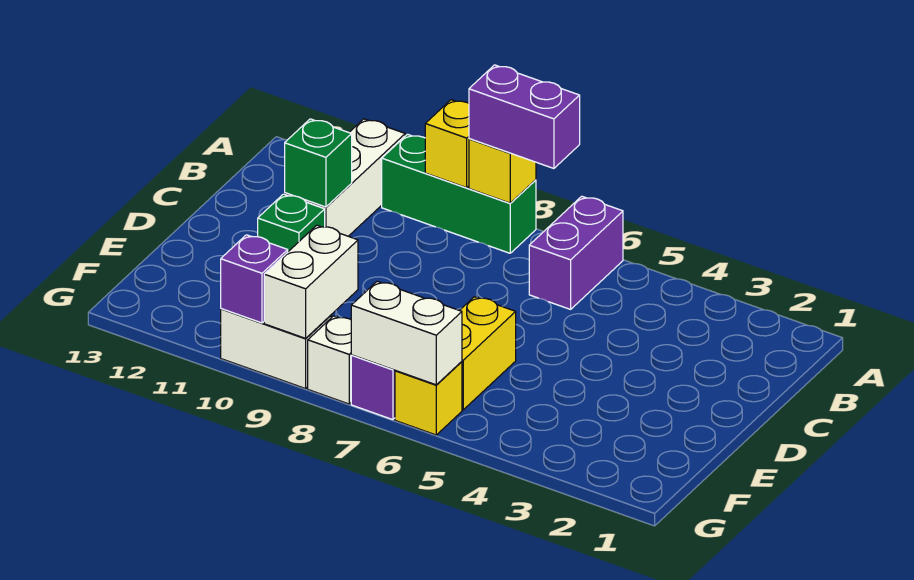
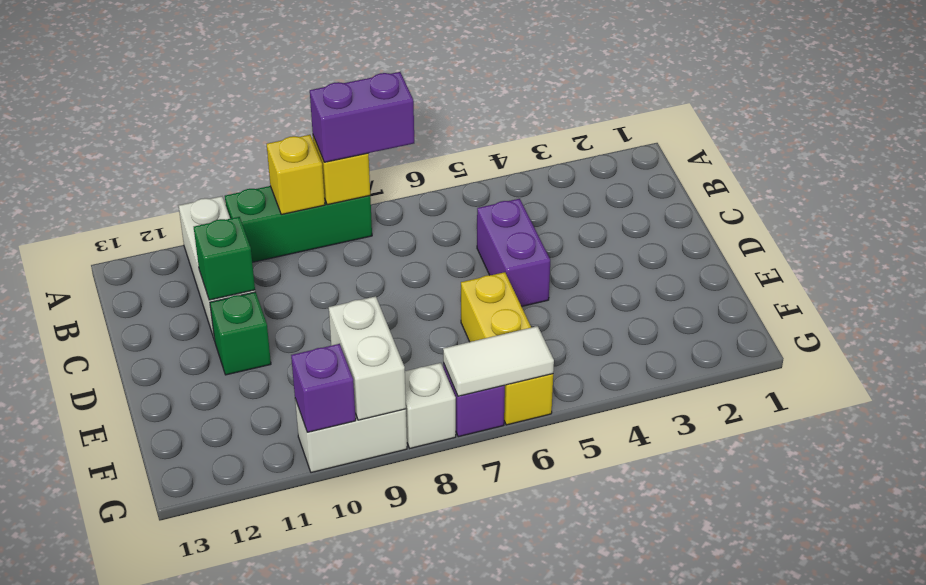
purple brick A6:B6 level 1 -> purple brick C5:D5 level 1
white brick G6:G7 level 2 -> white tile G6:G7 level 2

